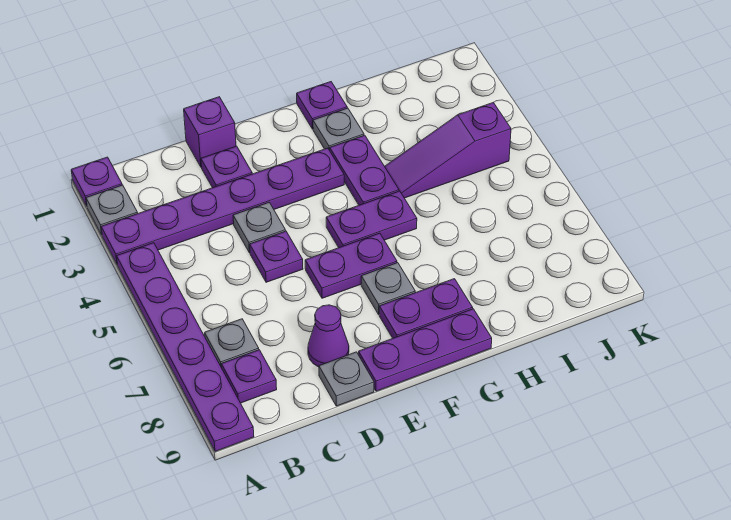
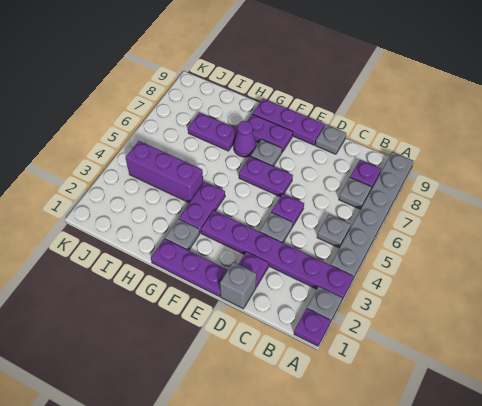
purple plate A4:A9 level 1 -> grey plate A4:A9 level 1
none -> grey plate B5 level 1
purple brick D1 level 1 -> grey brick D1 level 1
purple cone D8 level 1 -> purple cone G7 level 1
purple plate F5:G5 level 1 -> purple plate H7:I7 level 1
purple plate G1 level 1 -> purple plate E1:G1 level 1
purple slope H4:J4 level 1 top J -> purple brick H4:J4 level 1

